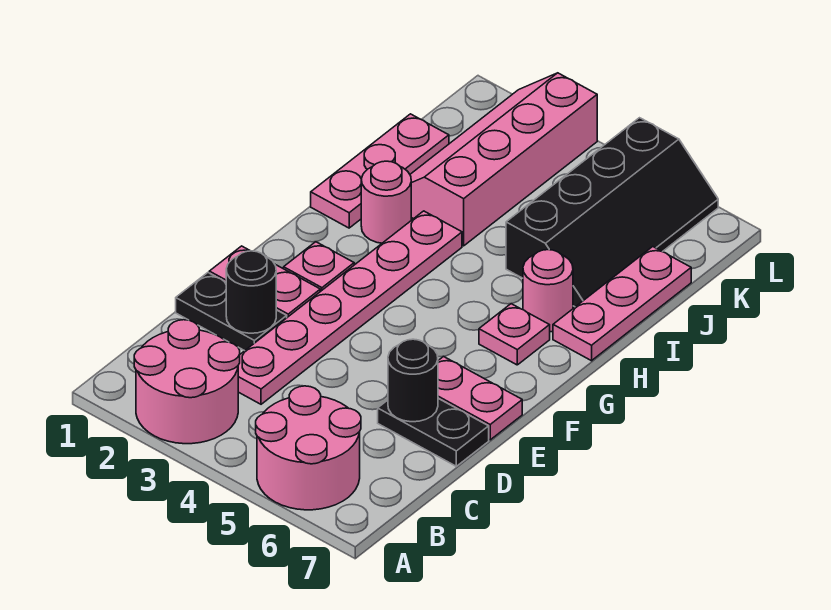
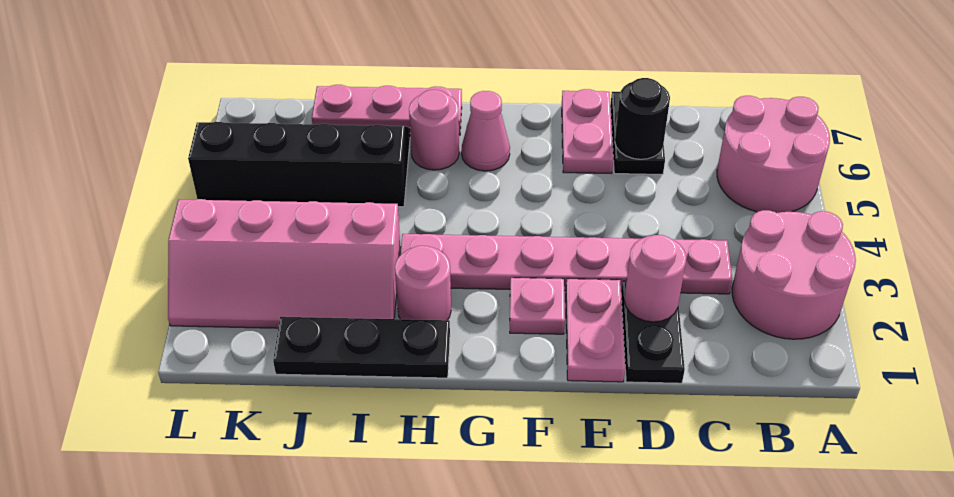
black round brick D2 level 2 -> pink round brick D2 level 2
pink plate G6 level 1 -> pink cone G6 level 1
pink plate H1:J1 level 1 -> black plate H1:J1 level 1

